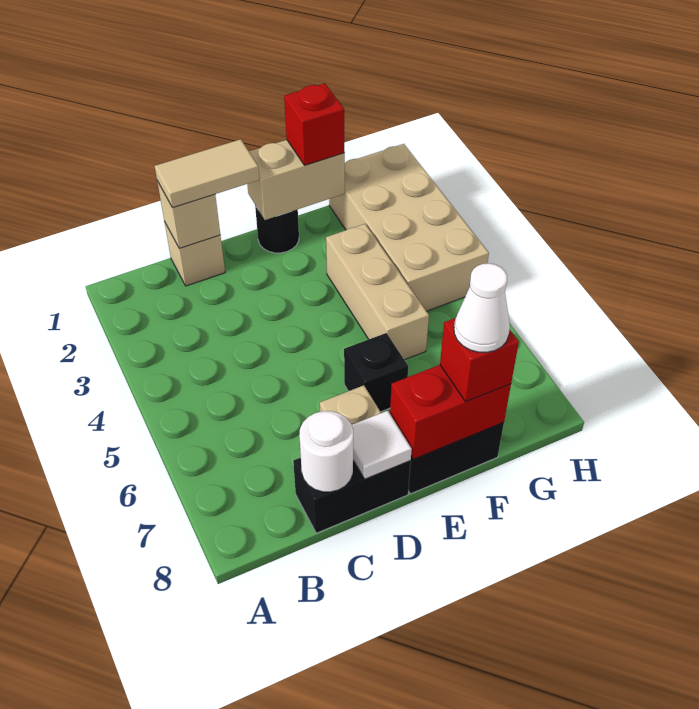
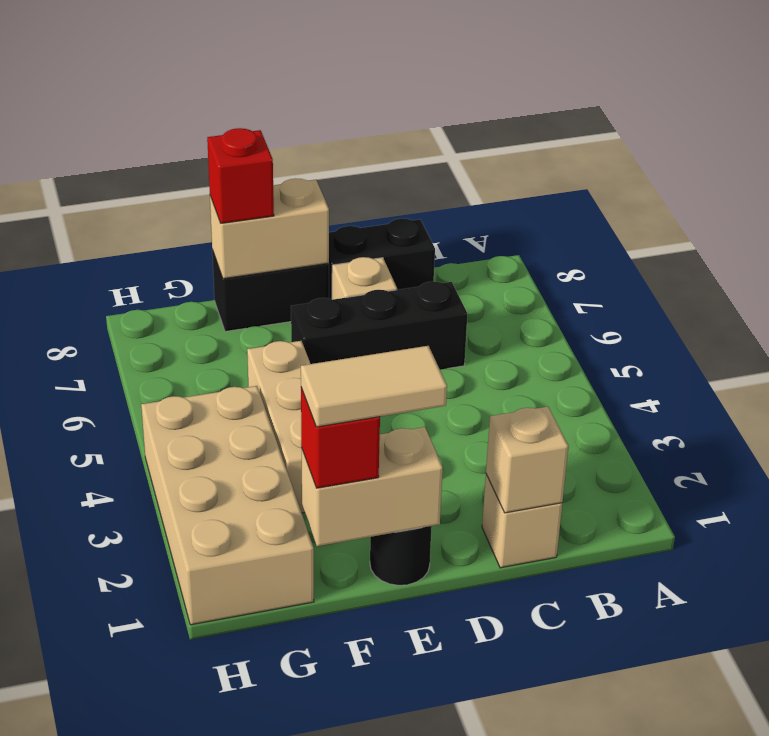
tan tile C1:D1 level 3 -> tan tile E1:F1 level 4
white round brick C8 level 2 -> none
white tile D8 level 2 -> none
black brick E6 level 1 -> black brick C6:E6 level 1
red brick E8:F8 level 2 -> tan brick E8:F8 level 2
white cone F8 level 4 -> none

